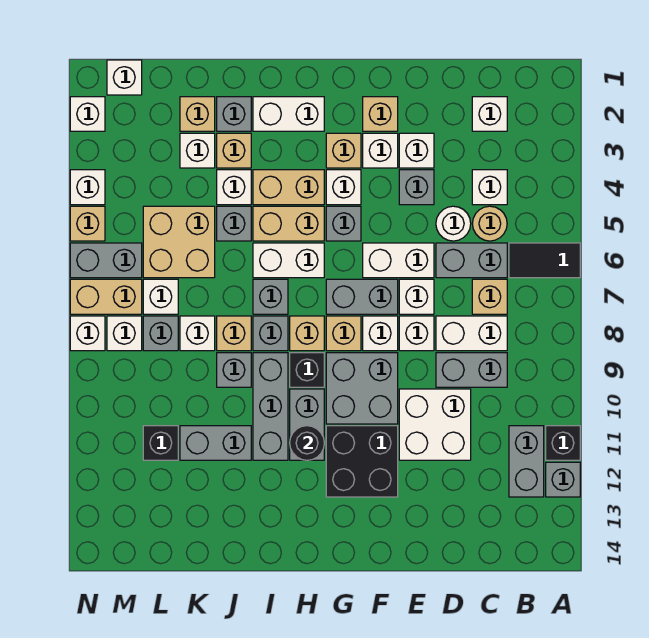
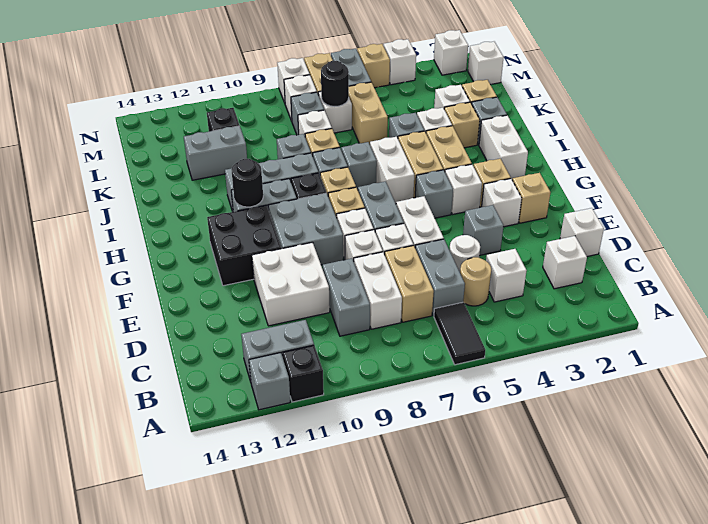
tan brick C7 level 1 -> tan brick C7:D7 level 1
white brick E3 level 1 -> white brick D1 level 1
grey brick J11:K11 level 1 -> grey brick K11:K12 level 1
tan brick K5:L6 level 1 -> tan brick K6:L6 level 1
none -> black round brick L7 level 2

